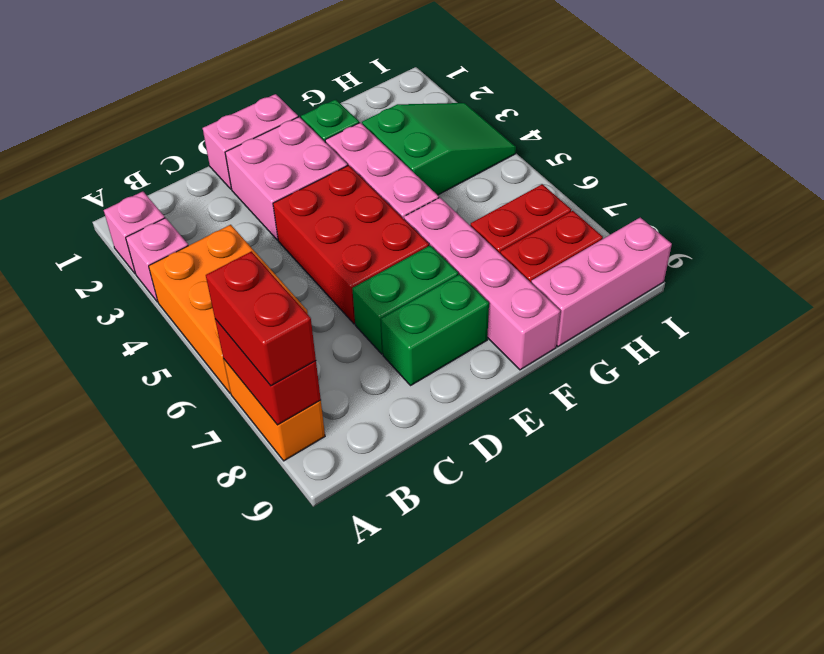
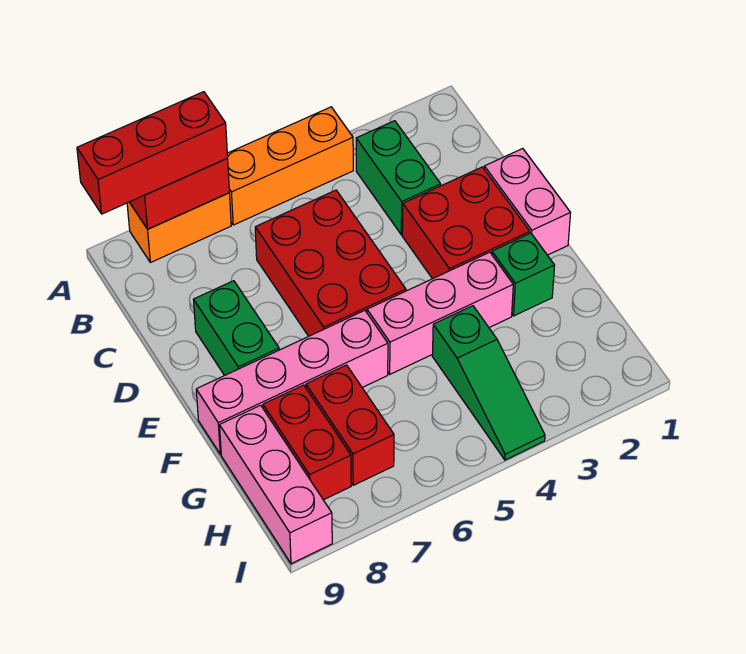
pink brick A2 level 1 -> none
pink brick A3 level 1 -> none
orange brick A4:B6 level 1 -> orange brick A4:A6 level 1
red brick A7:A8 level 3 -> red brick A7:A9 level 3
pink brick D2:E3 level 1 -> red brick D2:E3 level 1
red brick D4:E6 level 1 -> red brick C5:E6 level 1
green brick D7:E7 level 1 -> green brick B3:C3 level 1
green slope G3:I4 level 1 top G -> green slope G4:I4 level 1 top G

